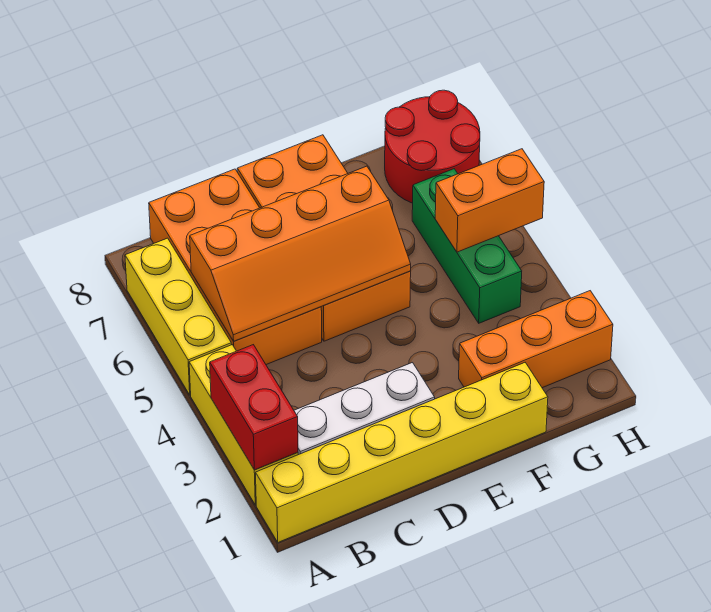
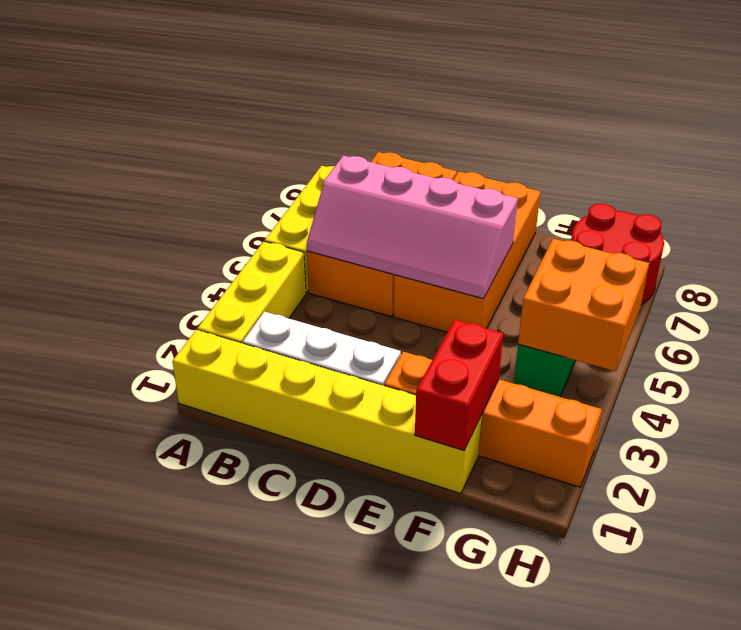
red brick A2:A3 level 2 -> red brick F1:F2 level 2
orange slope B5:E6 level 2 top 6 -> pink slope B5:E6 level 2 top 6
orange brick F2:H2 level 1 -> orange brick E2:H2 level 1
orange brick G5:H5 level 2 -> orange brick G4:H5 level 2

